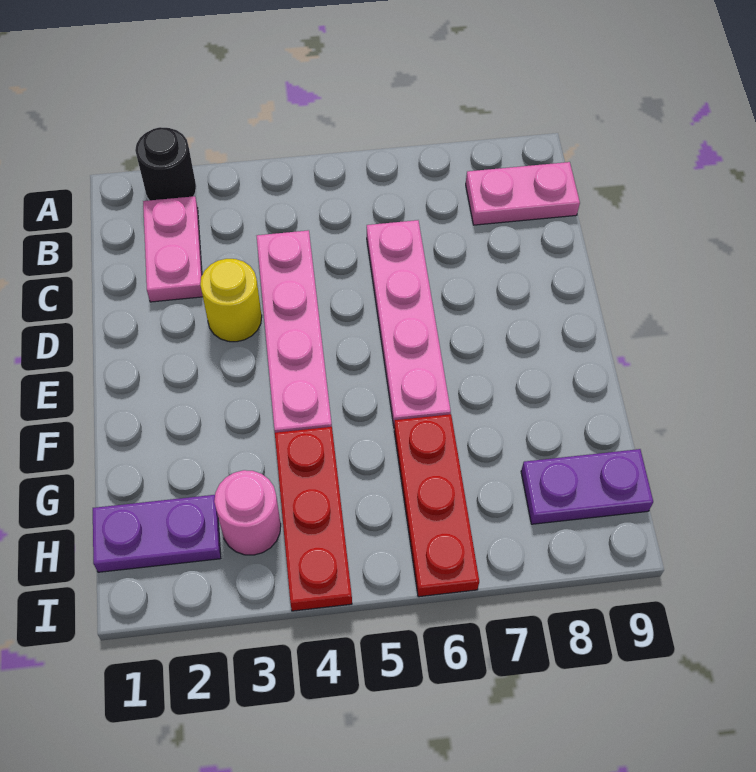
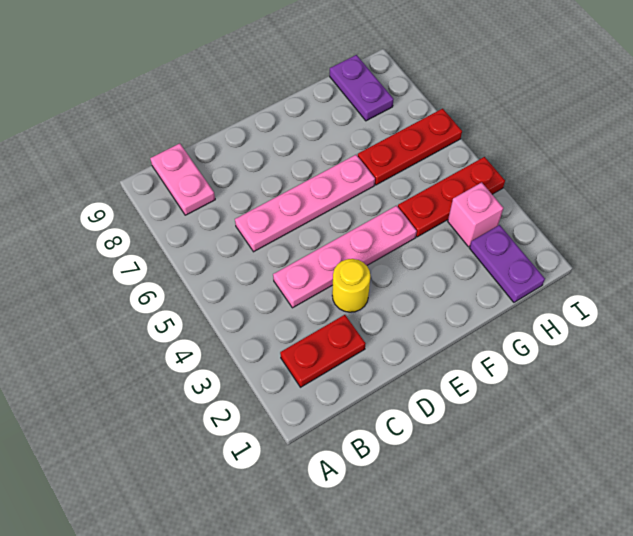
black round brick A2 level 1 -> none
pink plate B2:C2 level 1 -> red plate B2:C2 level 1
pink round brick H3 level 1 -> pink brick H3 level 1

